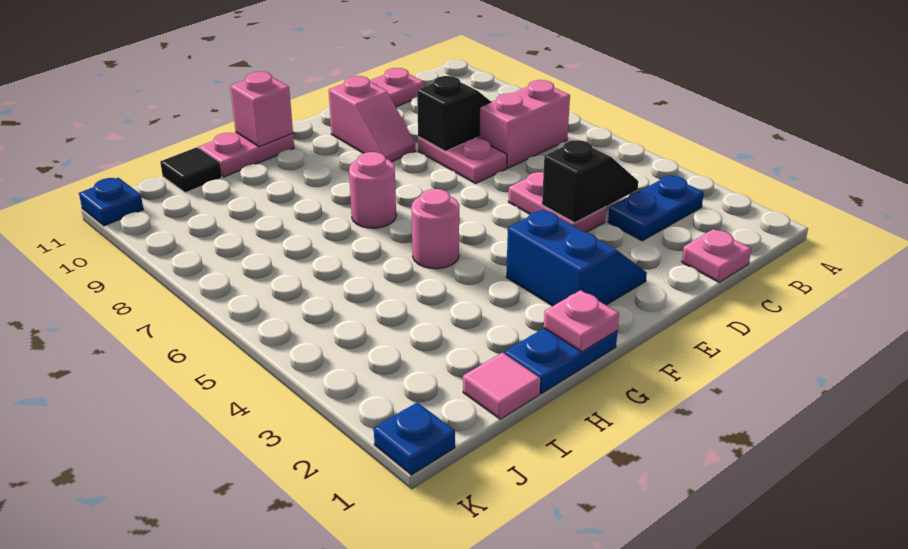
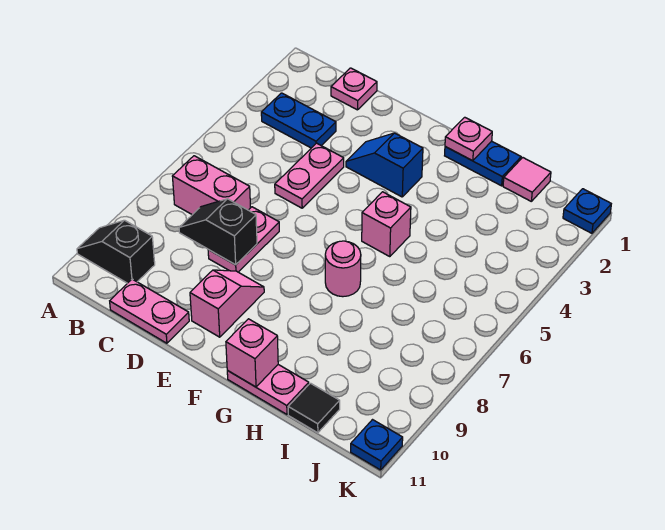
black slope C4:D4 level 2 top D -> black slope A10:B10 level 1 top B
blue slope E2:F3 level 1 top F -> blue slope E3:F3 level 1 top F
pink round brick G5 level 1 -> pink brick G5 level 1

